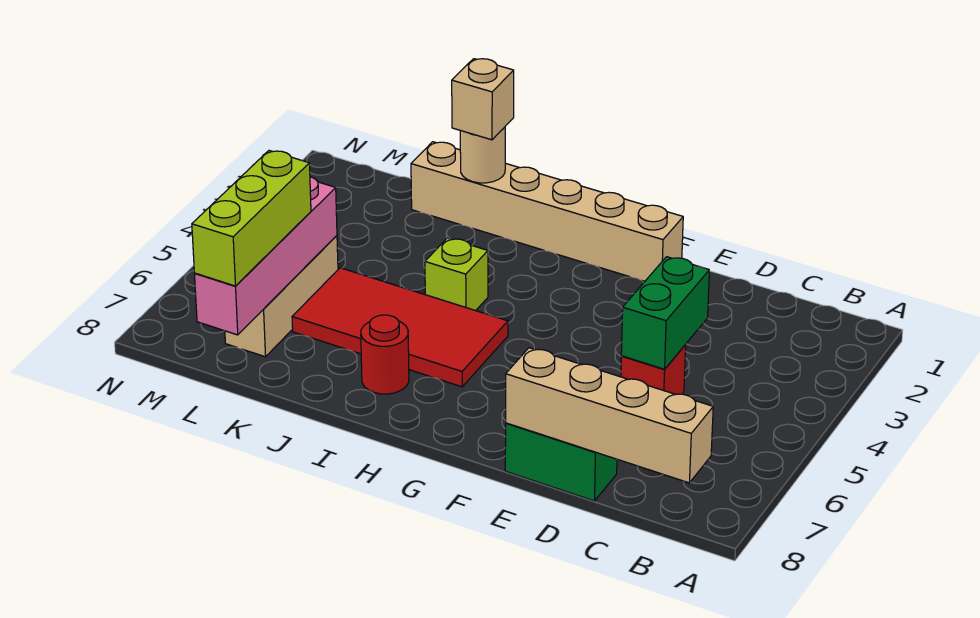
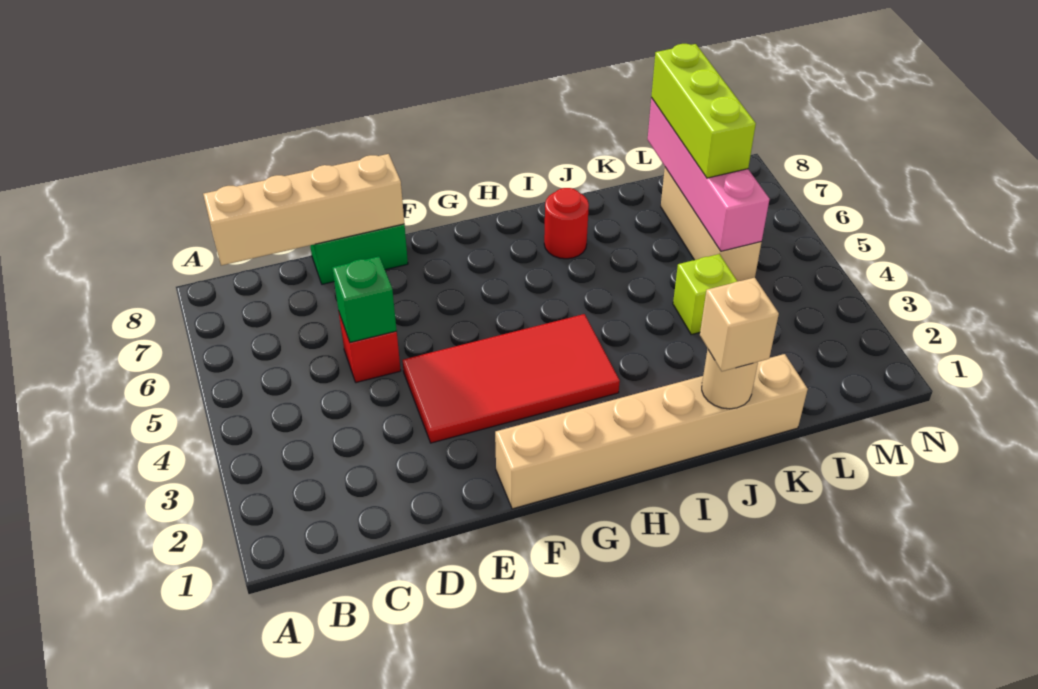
green brick D4:D5 level 2 -> green brick D5 level 2
red tile H5:K6 level 1 -> red tile E3:H4 level 1
lime brick I4 level 1 -> lime brick K4 level 1

